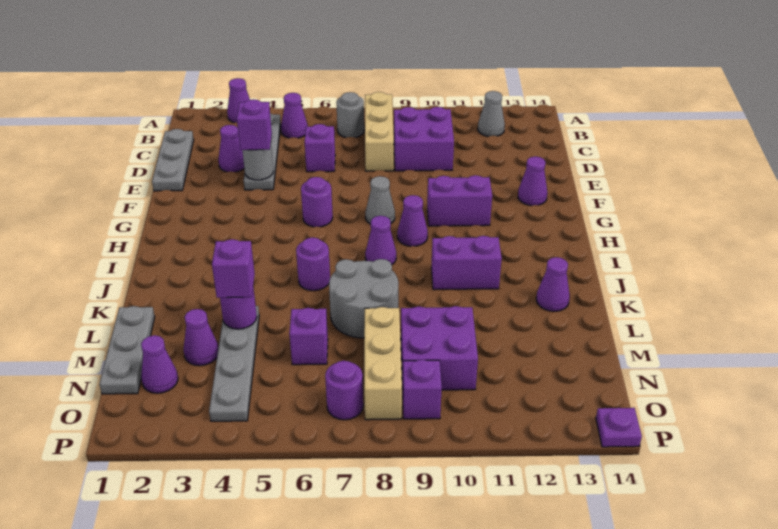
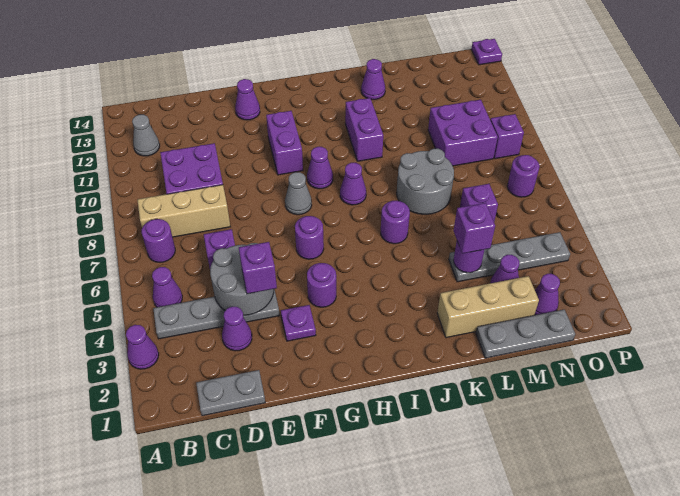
grey round brick B7 level 1 -> purple round brick B7 level 1
grey plate C1:E1 level 1 -> grey plate C1:D1 level 1
grey round brick E4 level 2 -> grey round brick D4:E5 level 2
none -> purple plate F3 level 1
none -> purple round brick G4 level 1
tan brick M8:O8 level 1 -> tan brick K2:M2 level 1

